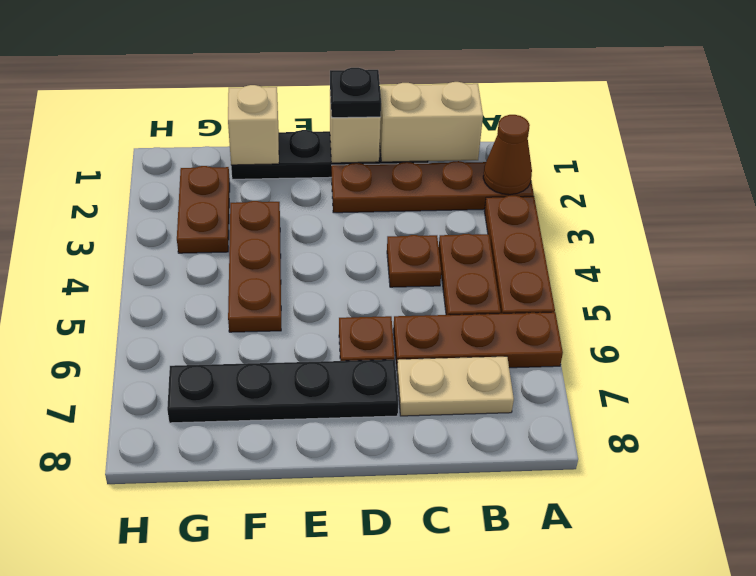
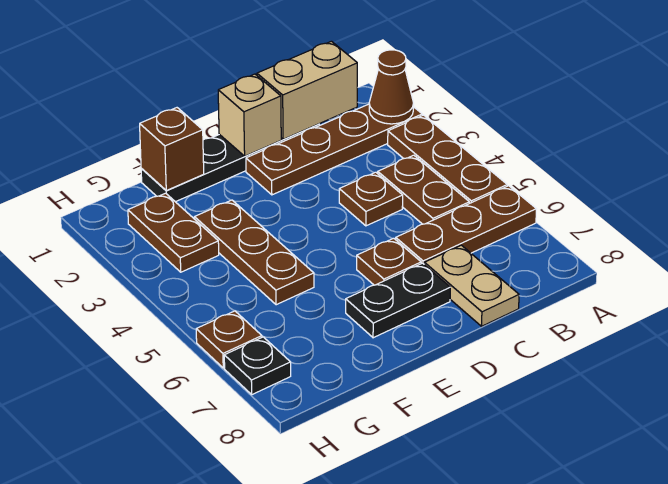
tan plate B7:C7 level 1 -> tan plate C7:C8 level 1
black plate D1 level 3 -> black plate H7 level 1
black plate D7:G7 level 1 -> black plate D7:E7 level 1
tan brick F1 level 2 -> brown brick F1 level 2
none -> brown plate H6 level 1

